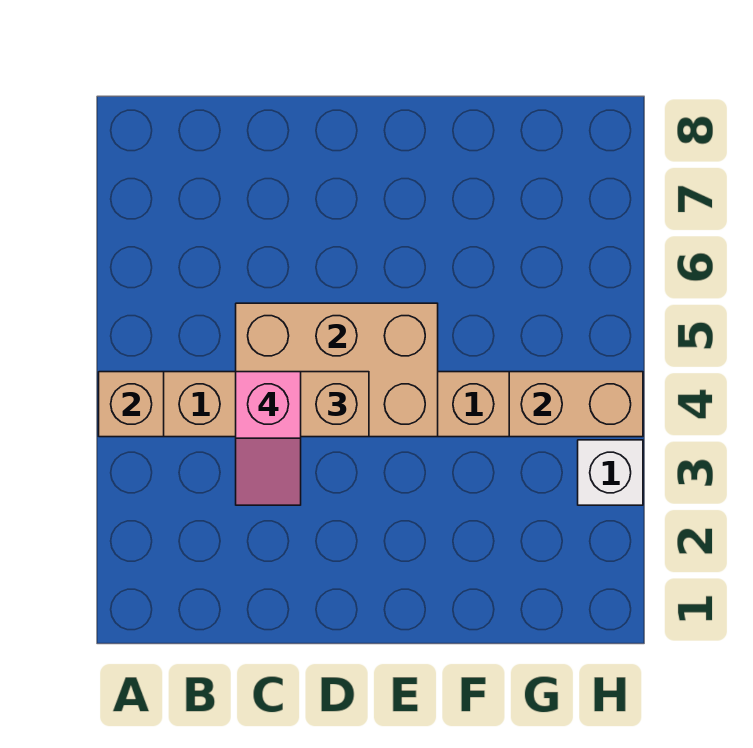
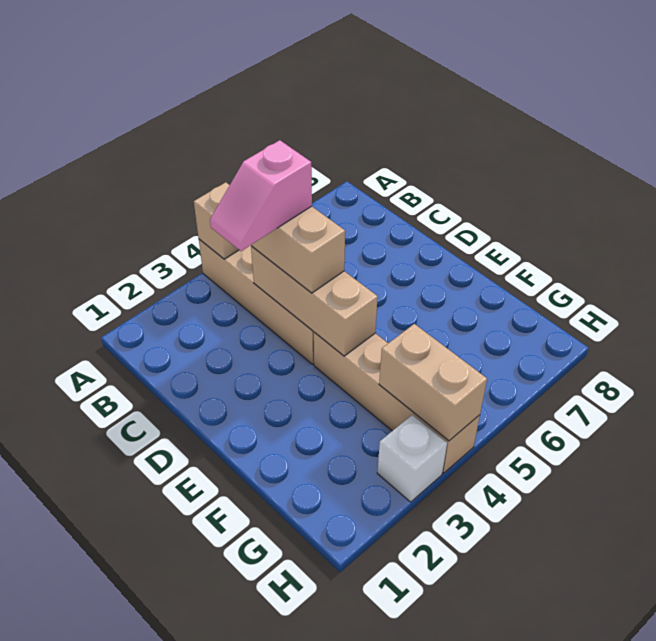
tan brick C4:E5 level 2 -> tan brick C4:E4 level 2

